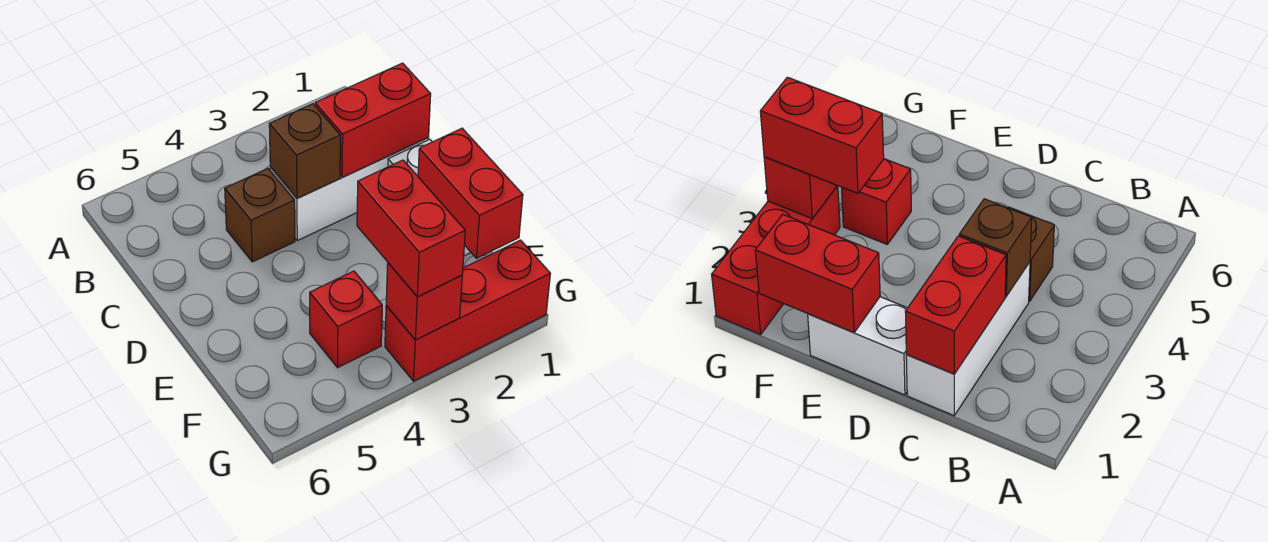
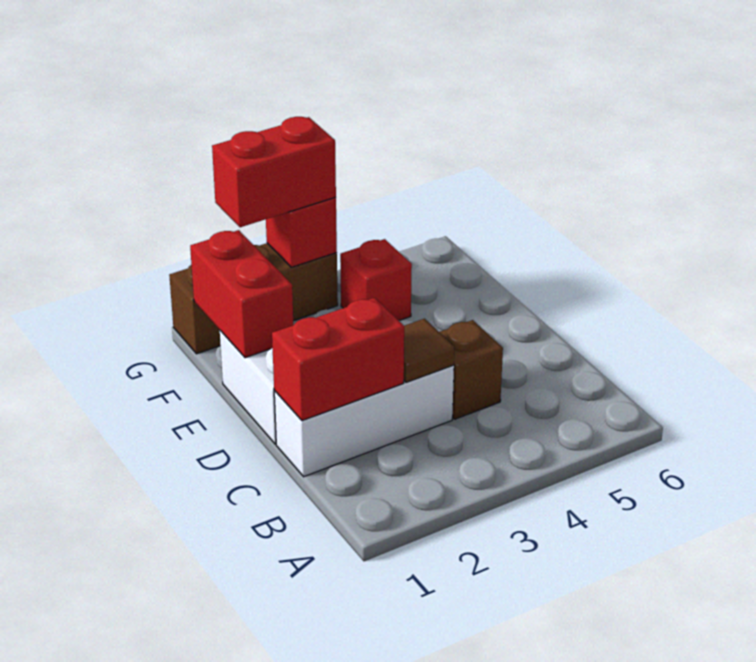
brown brick C3 level 2 -> brown tile C3 level 2
red brick F3:G3 level 3 -> red brick G2:G3 level 3
red brick G1:G3 level 1 -> brown brick G1:G3 level 1

